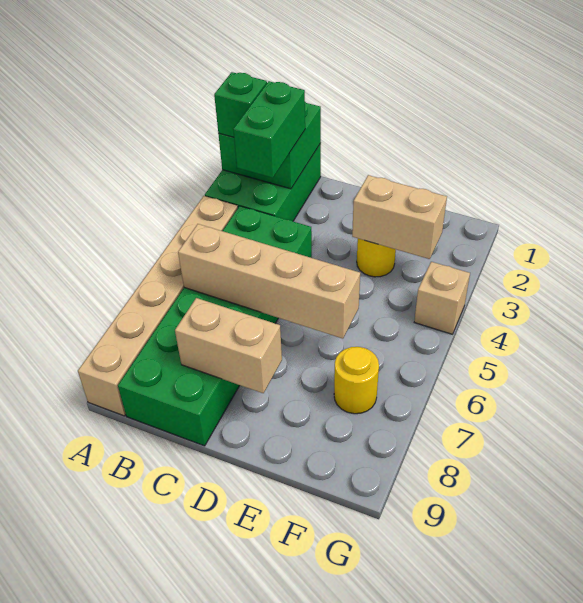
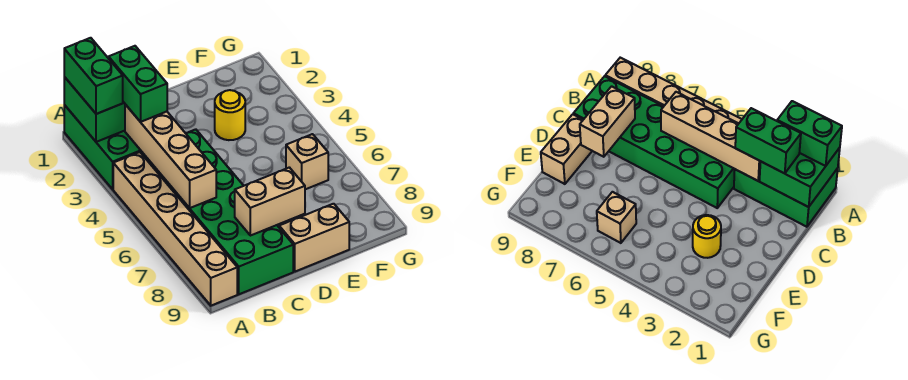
green brick A2 level 3 -> green brick A1:A2 level 3
tan brick B6:E6 level 2 -> tan brick B3:B6 level 2
tan brick E3:F3 level 2 -> tan brick D9:E9 level 1
yellow round brick F7 level 1 -> none
tan brick G4 level 1 -> tan brick F6 level 1

